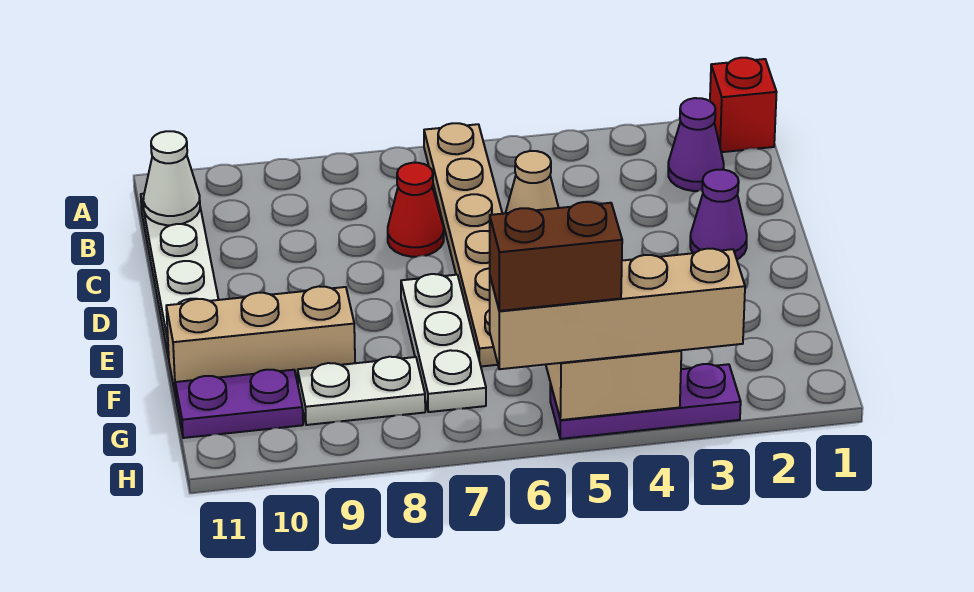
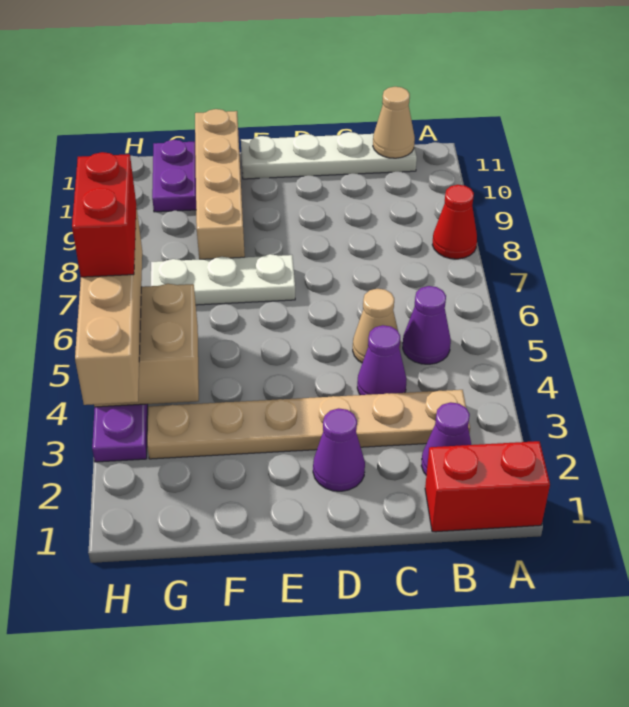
red brick A1 level 1 -> red brick A1:B1 level 1
tan plate A6:F6 level 1 -> tan plate B3:G3 level 1
none -> purple cone B5 level 1
white cone B11 level 2 -> tan cone B11 level 2
none -> purple cone C4 level 1
red cone C7 level 1 -> red cone A8 level 1
tan brick F9:F11 level 1 -> tan brick F8:F11 level 1
white plate G8:G9 level 1 -> none
brown brick H5:H6 level 4 -> red brick H5:H6 level 4

